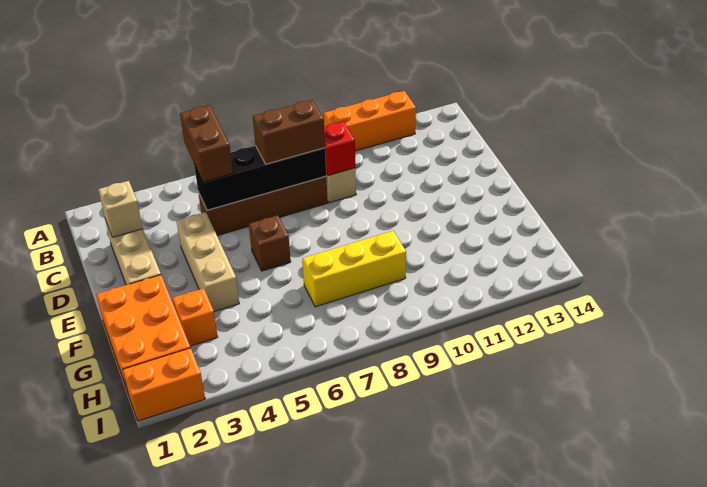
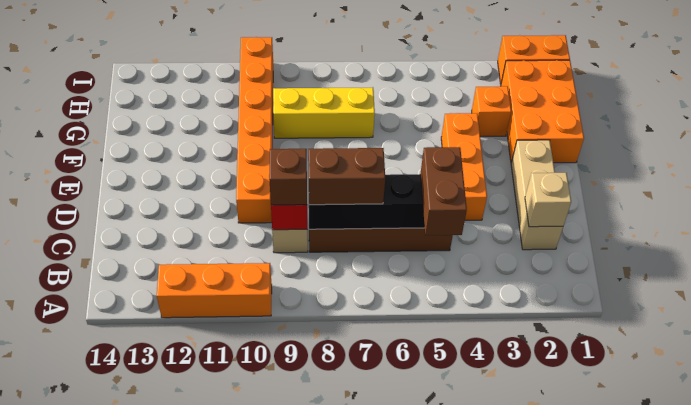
tan brick D4:F4 level 1 -> orange brick D4:F4 level 1
none -> orange brick D10:I10 level 1
brown brick E6 level 1 -> brown brick C9 level 3

